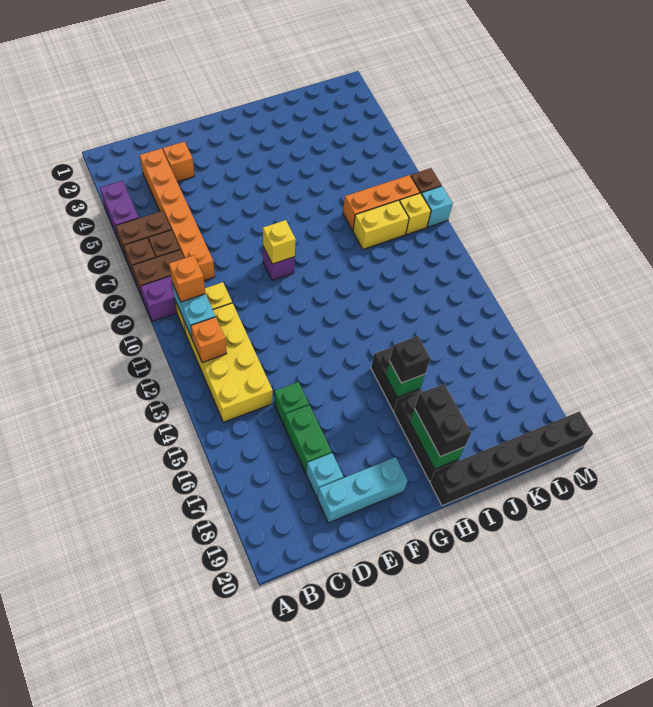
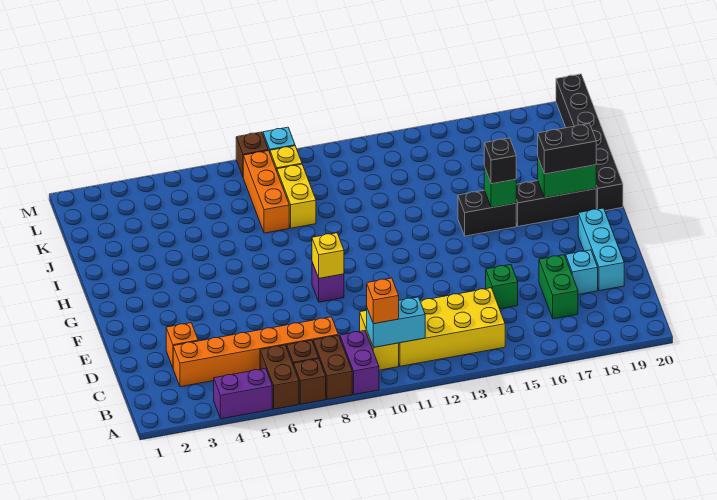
orange brick B12 level 2 -> none
green brick D16:D17 level 1 -> green brick C17:D17 level 1

